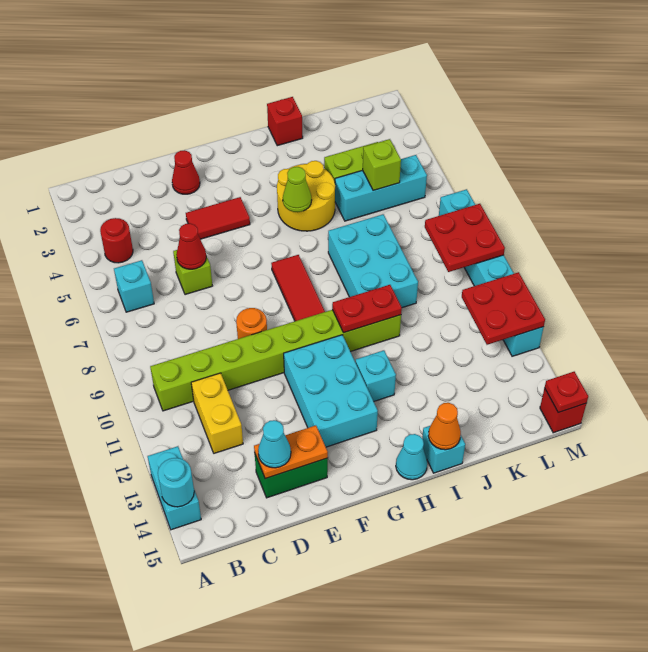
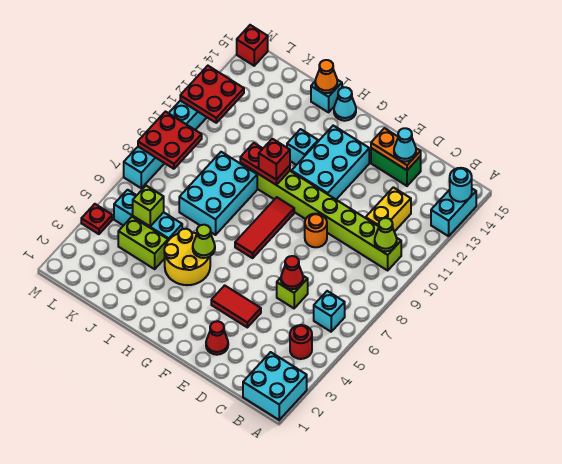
none -> cyan brick A1:B2 level 1
none -> lime cone B10 level 2
red brick I1 level 1 -> red brick H10 level 3
red plate M15 level 2 -> red plate M4 level 1

